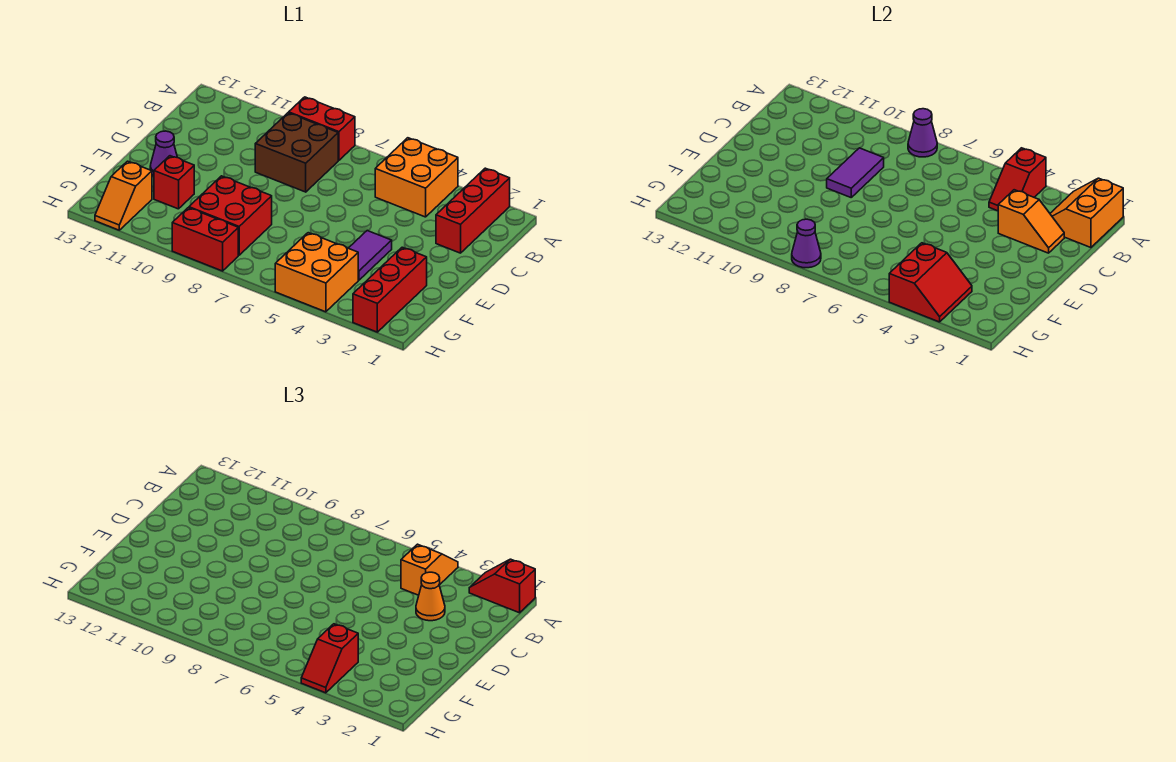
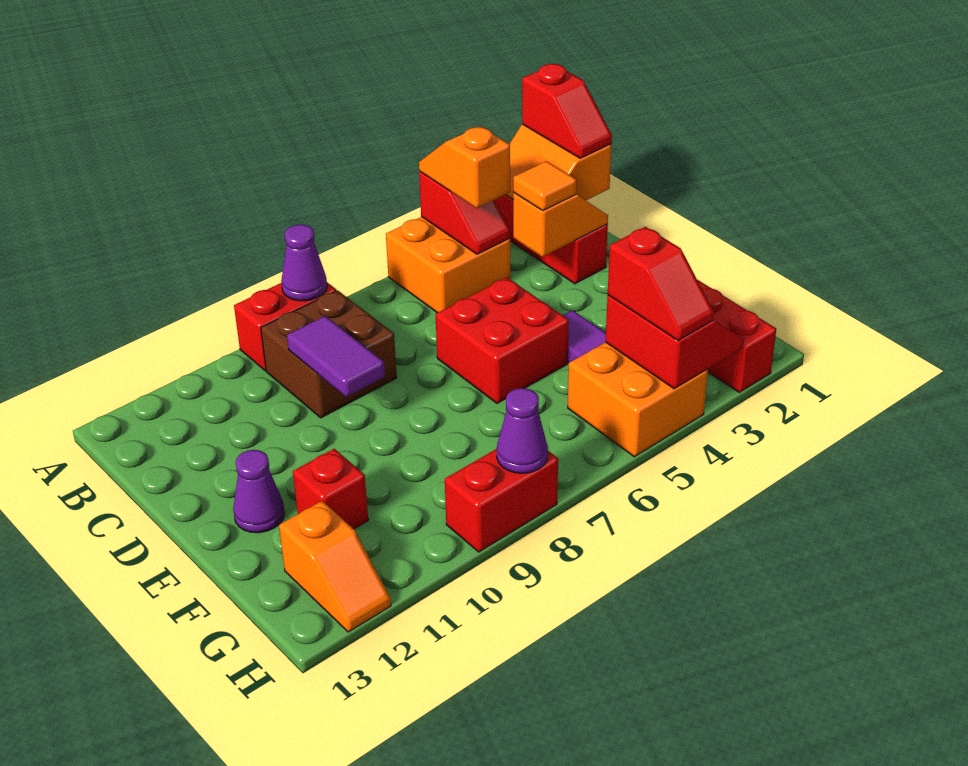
red slope A1:A2 level 3 top 1 -> red slope A1:B1 level 3 top A
orange cone C3 level 3 -> orange tile C3 level 3
red brick F8:G9 level 1 -> red brick D5:E6 level 1

